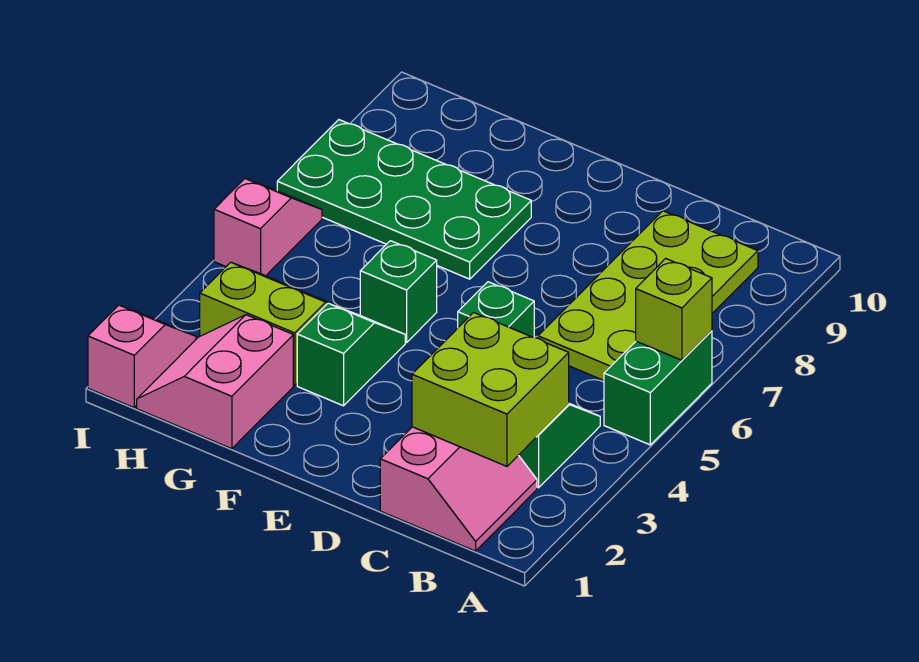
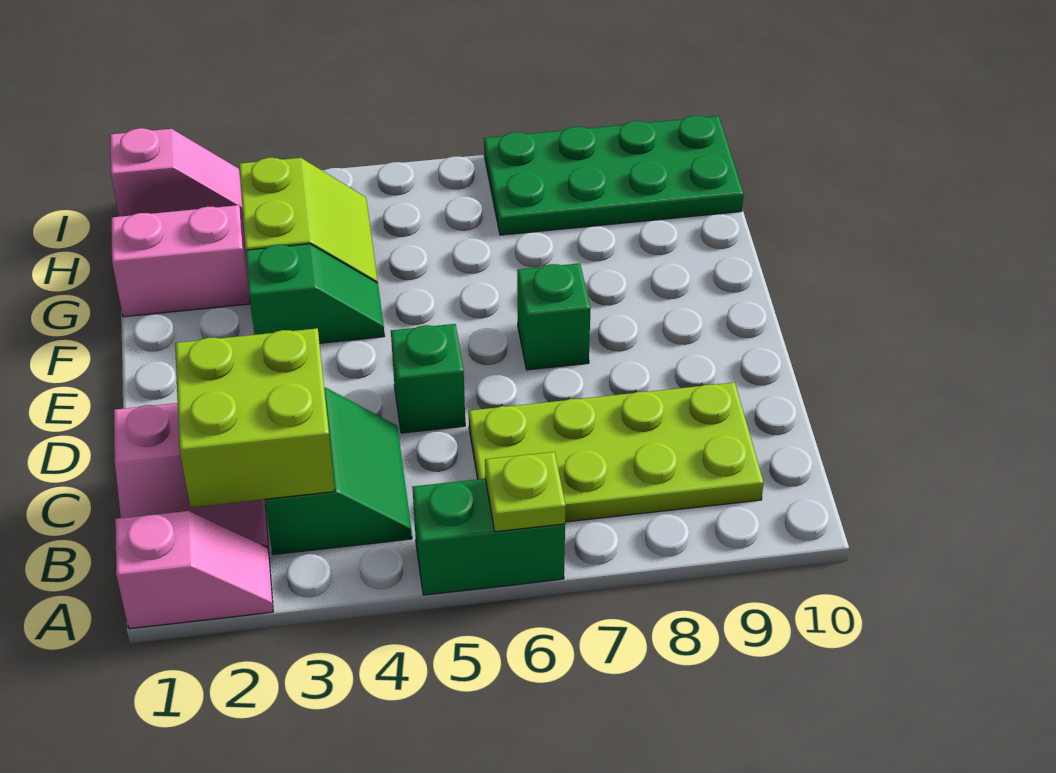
lime brick A6 level 2 -> lime plate A6 level 2
green brick F5 level 1 -> green brick E7 level 1
green plate F7:I8 level 1 -> green plate H7:I10 level 1
pink slope I5:I6 level 1 top 5 -> pink slope A1:A2 level 1 top 1

